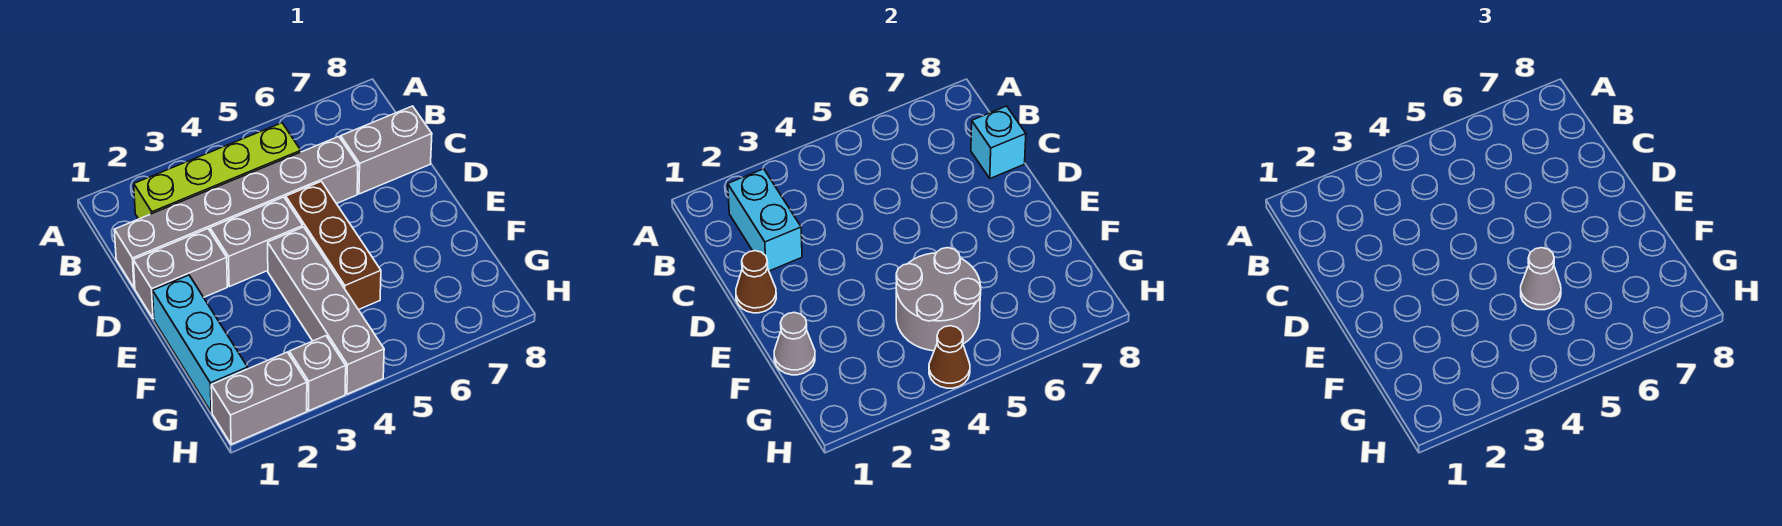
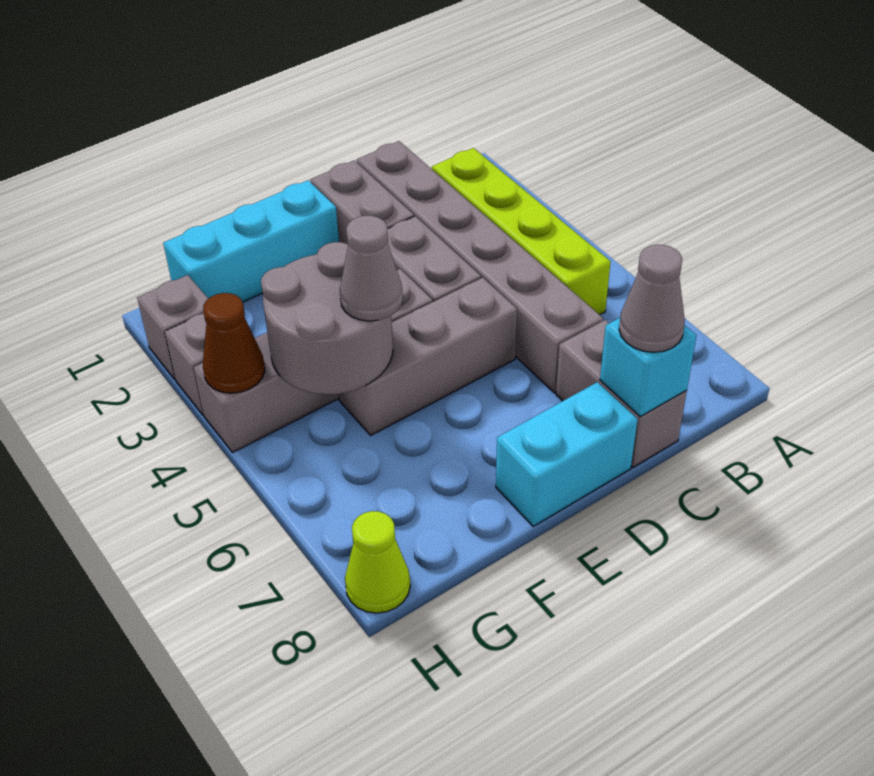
cyan brick B2:C2 level 2 -> cyan brick D8:E8 level 1
brown cone D1 level 2 -> none
brown brick D5:F5 level 1 -> grey brick D5:F5 level 1
grey cone F1 level 2 -> grey cone C8 level 3
grey brick H1:H2 level 1 -> grey brick H2 level 1
none -> lime cone H8 level 1

